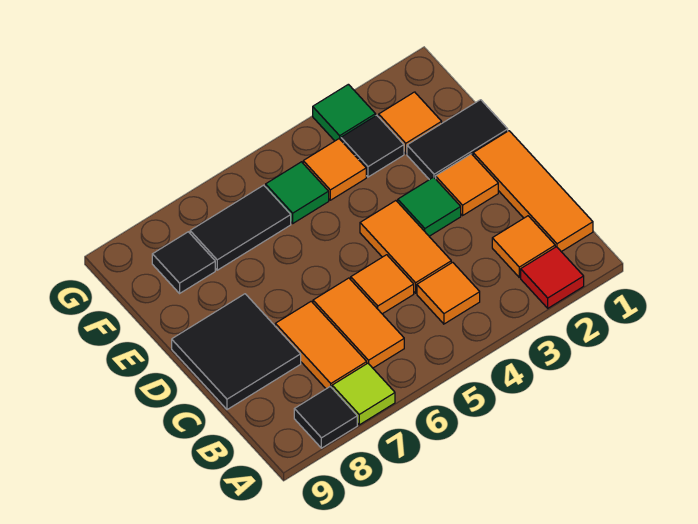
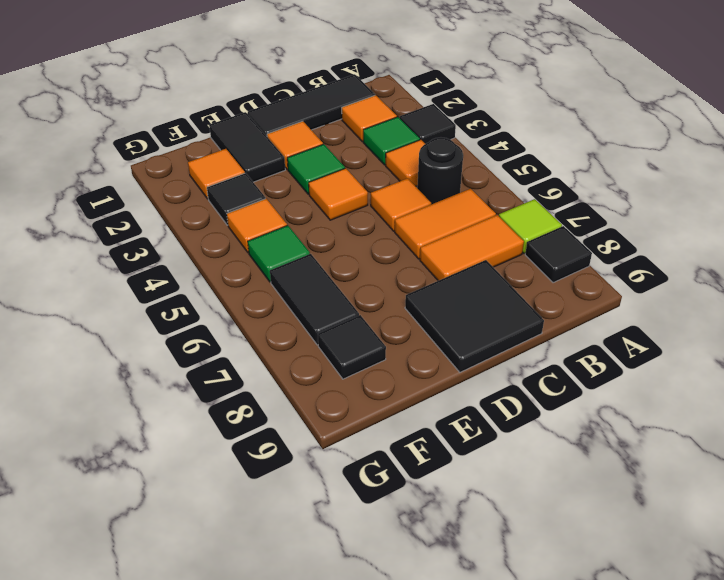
red tile A2 level 1 -> none
none -> black tile A3 level 1
orange tile B1:D1 level 1 -> black tile B1:D1 level 1
none -> black round brick B5 level 1
orange tile C4:D4 level 1 -> orange tile D4 level 1
green tile G3 level 1 -> green tile B3 level 1

